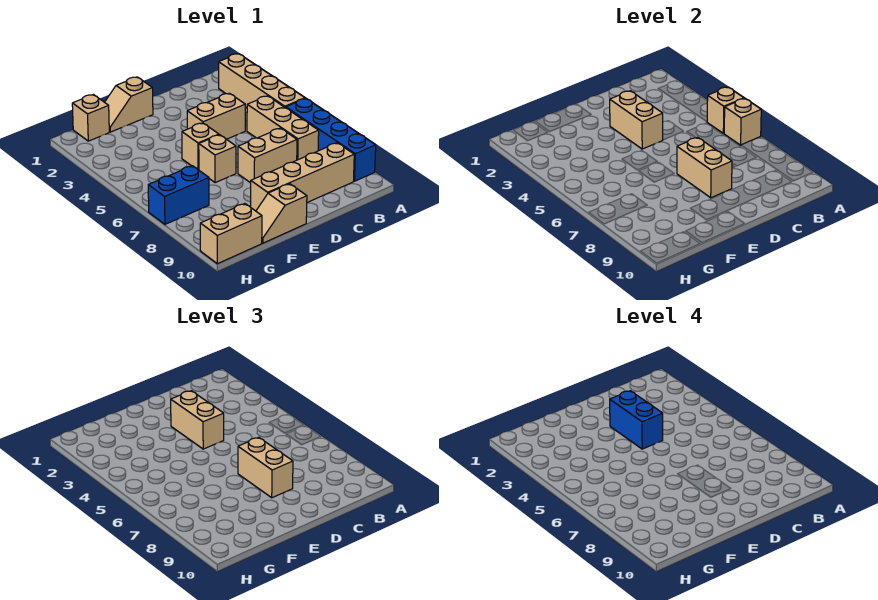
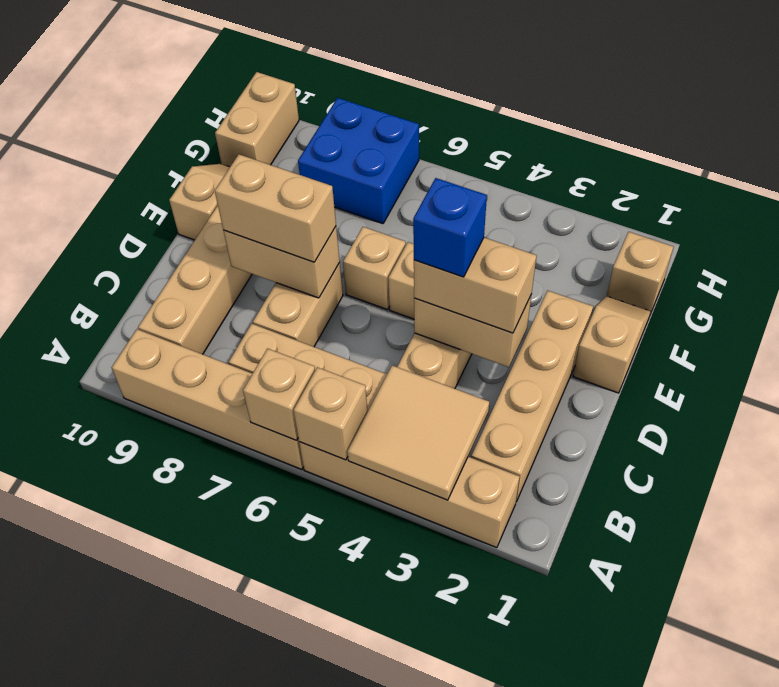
none -> tan tile A3:B4 level 2
blue brick A6:A9 level 1 -> tan brick A6:A9 level 1
none -> tan brick B2:E2 level 1
blue brick D3:D4 level 4 -> blue brick D4 level 4
blue brick G7:H7 level 1 -> blue brick G7:H8 level 1

